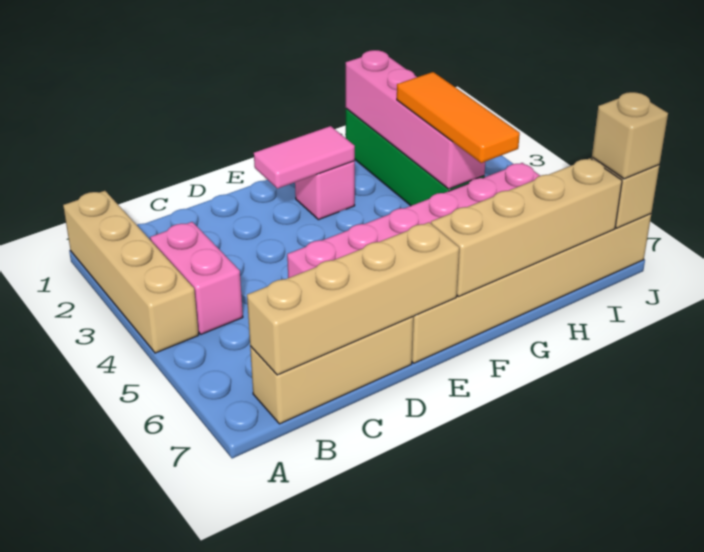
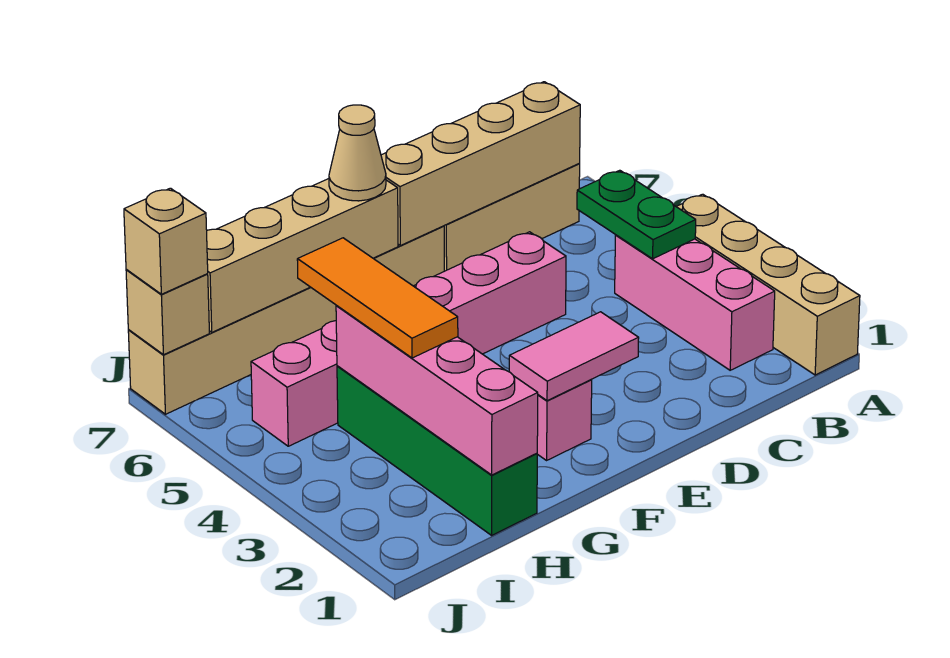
pink brick B3:B4 level 1 -> pink brick B2:B4 level 1
none -> green plate B4:B5 level 2
none -> tan cone F7 level 3

